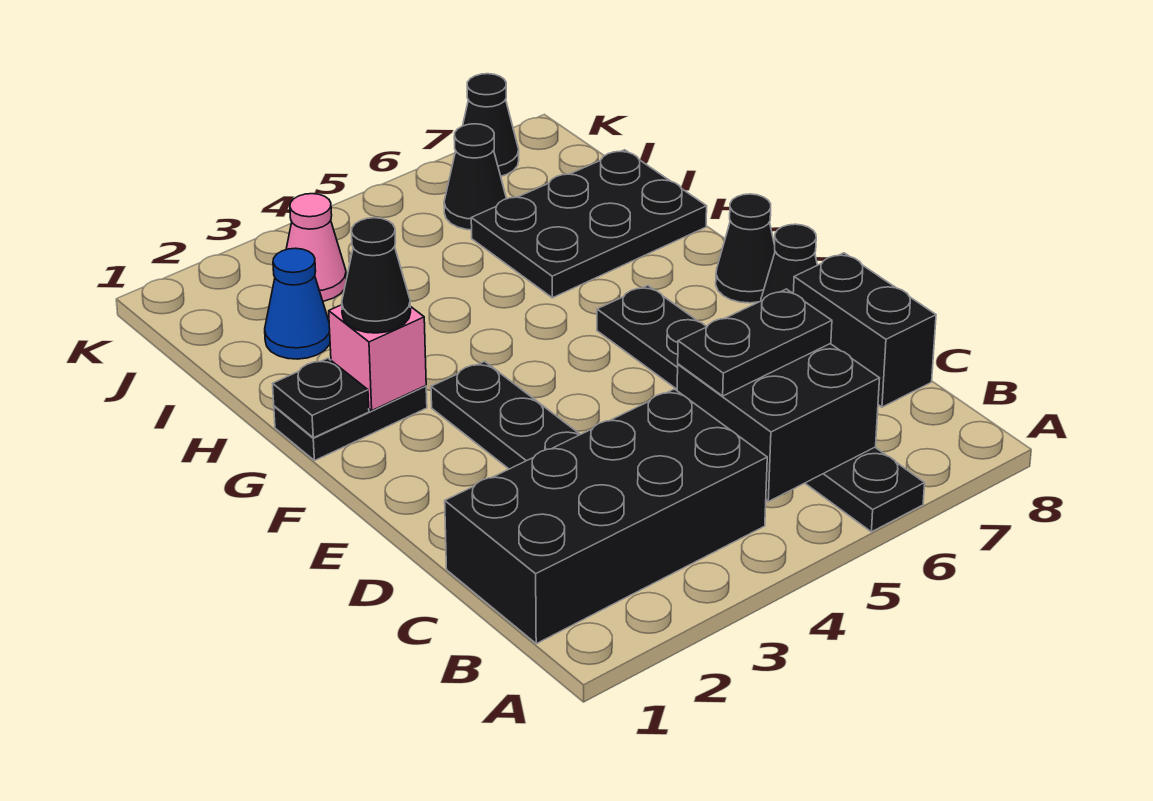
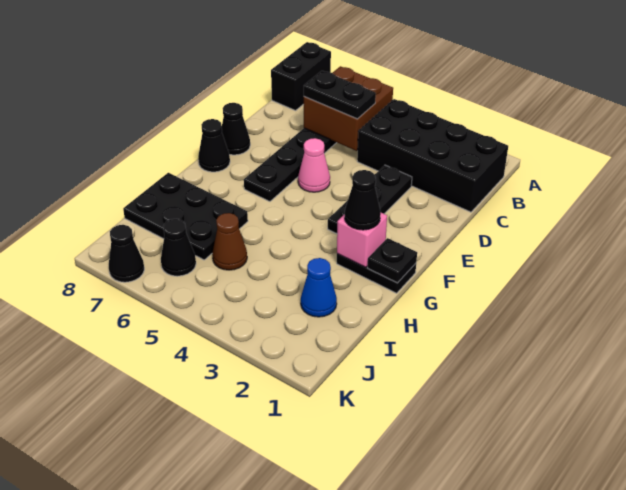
black brick B5:C6 level 2 -> brown brick B5:C6 level 2
black brick C8:D8 level 1 -> black brick A8:B8 level 1
none -> brown cone I5 level 1
pink cone J3 level 1 -> pink cone E5 level 1

